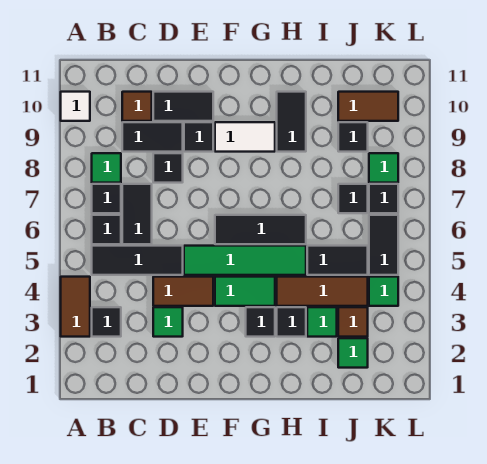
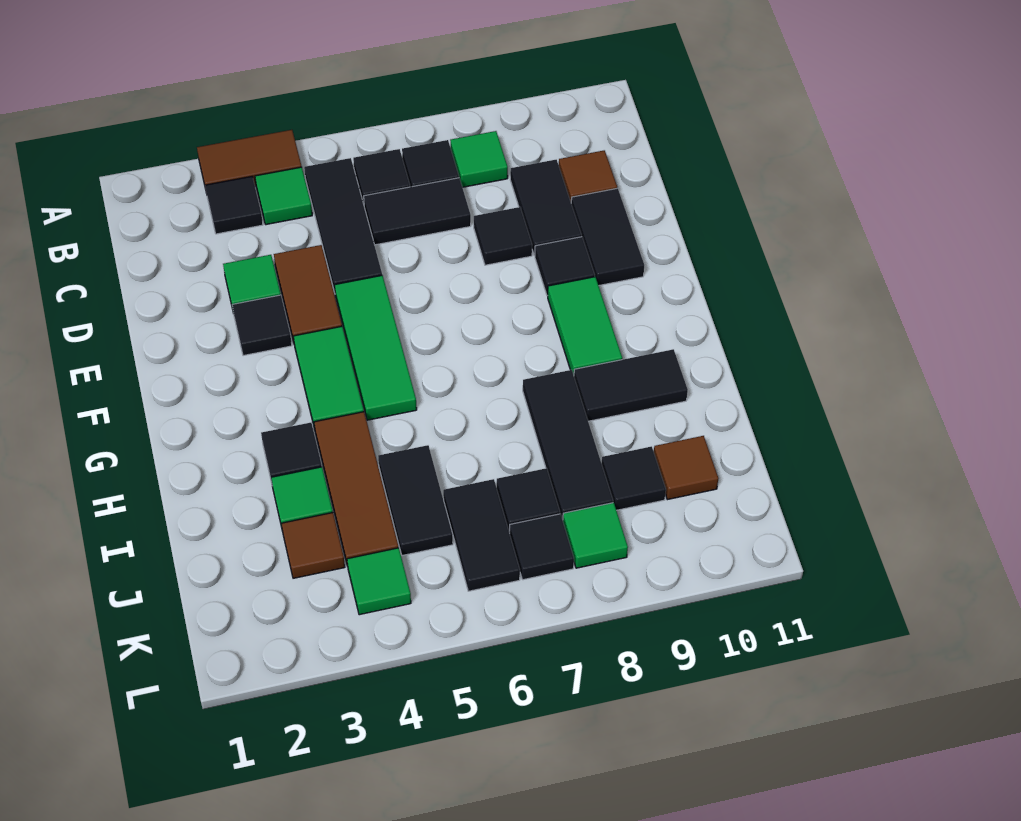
white tile A10 level 1 -> none
green tile E5:H5 level 1 -> green tile E5:G5 level 1
black tile F6:H6 level 1 -> black tile H8:J8 level 1
white tile F9:G9 level 1 -> green tile F9:G9 level 1
black tile G3 level 1 -> black tile E3 level 1
green tile J2 level 1 -> green tile B4 level 1
brown tile J10:K10 level 1 -> brown tile J10 level 1
black tile K5:K6 level 1 -> black tile J6:K6 level 1

